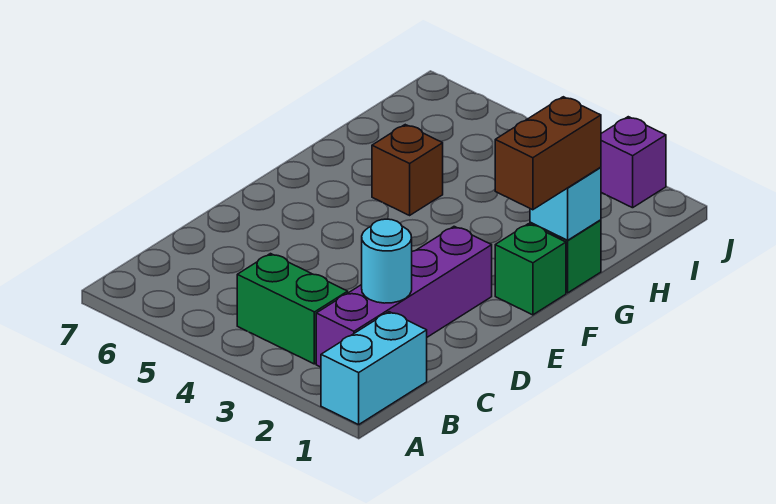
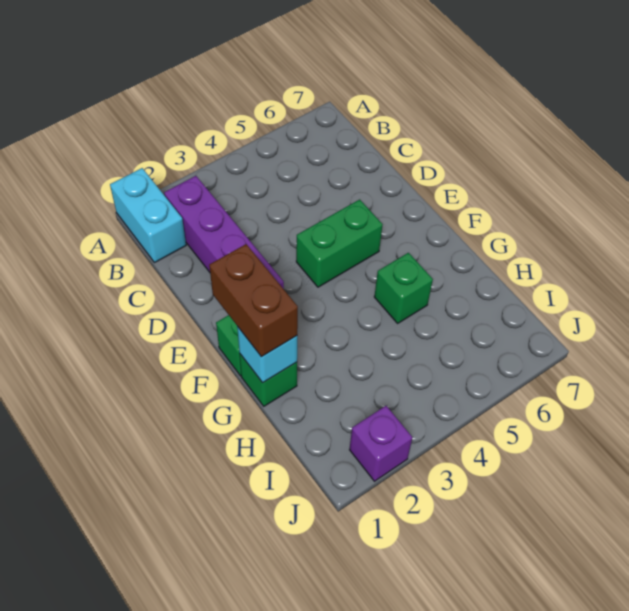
green brick B3:B4 level 1 -> green brick E4:E5 level 1
cyan round brick C2 level 2 -> none
brown brick G5 level 1 -> green brick G5 level 1

